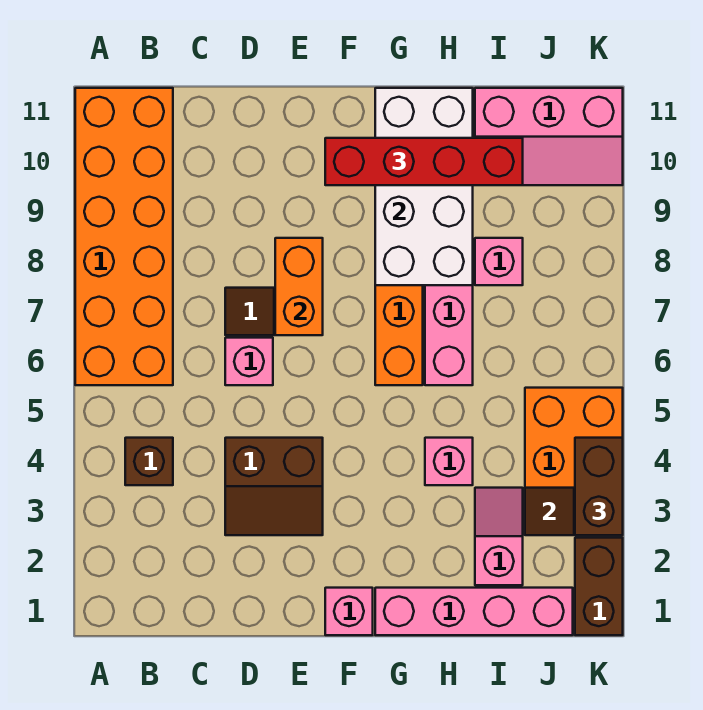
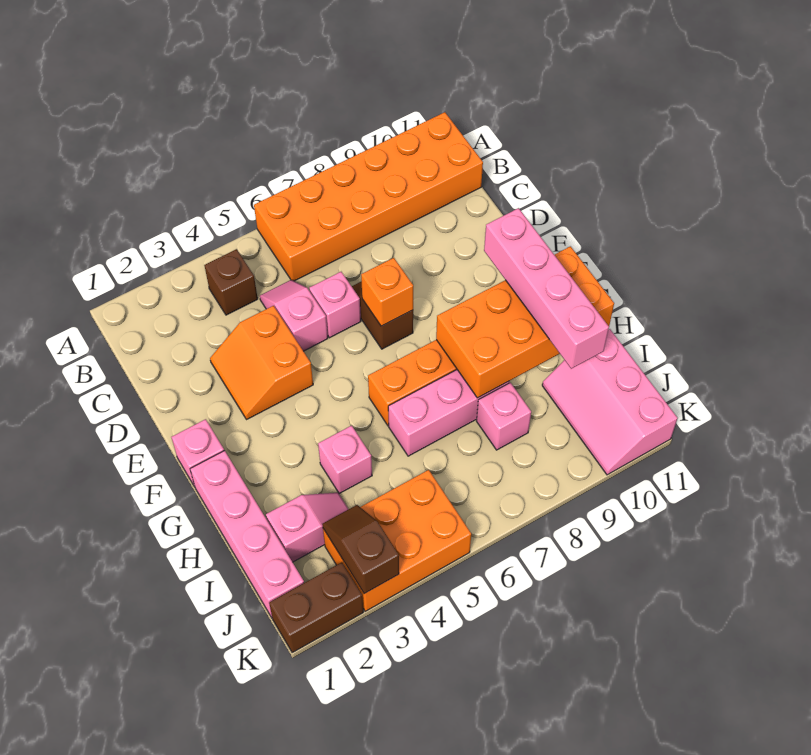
none -> pink slope C5:D5 level 1 top D
brown slope D3:E4 level 1 top 4 -> orange slope D3:E4 level 1 top 4
orange brick E7:E8 level 2 -> orange brick E7 level 2
red brick F10:I10 level 3 -> pink brick F10:I10 level 3
white brick G8:H11 level 2 -> orange brick G8:H11 level 2
brown brick K3:K4 level 3 -> none

